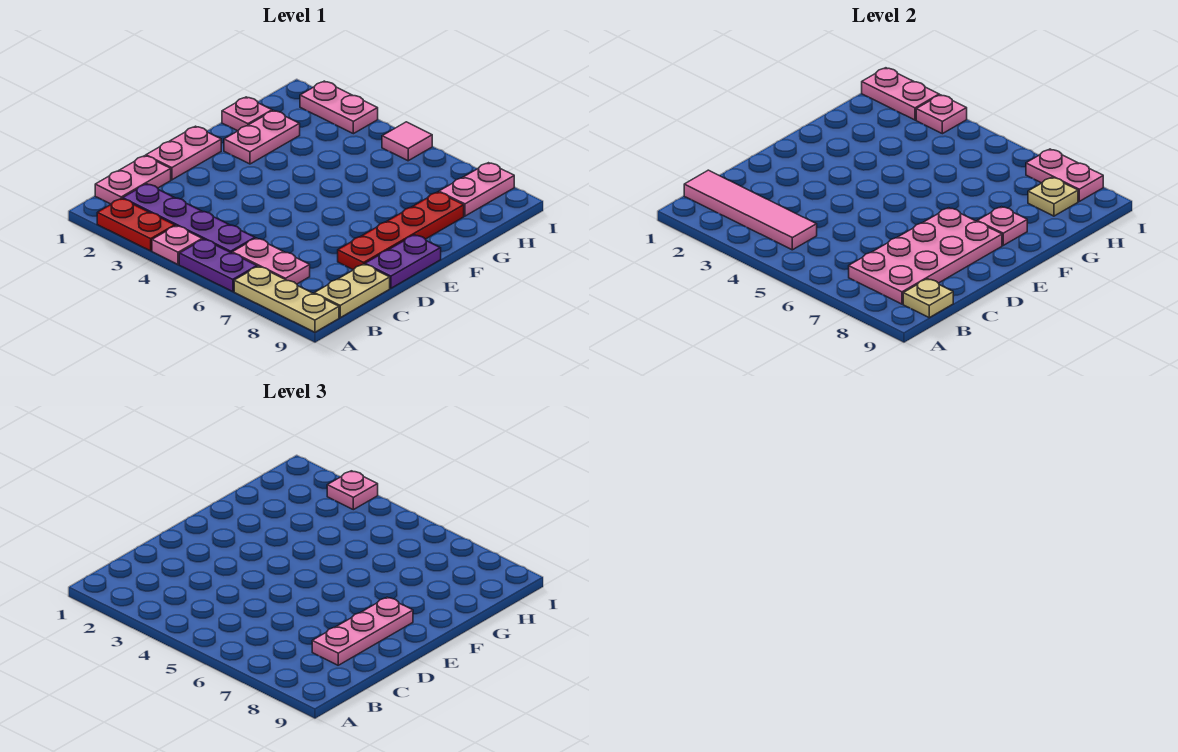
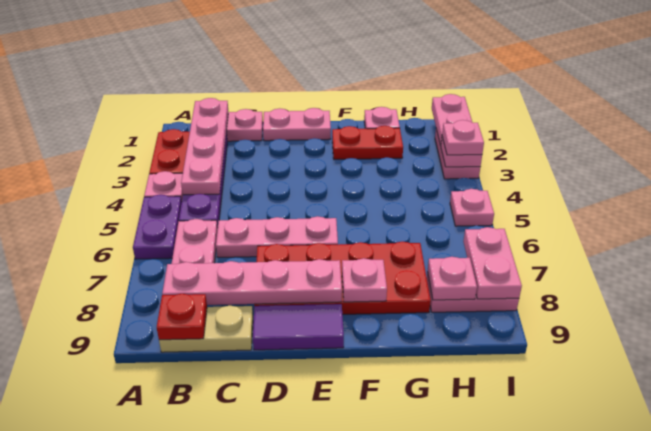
tan plate A7:A9 level 1 -> none
pink tile B1:B4 level 2 -> pink plate B1:B4 level 2
pink plate B7:E8 level 2 -> pink plate B8:E8 level 2
tan plate B9 level 2 -> red plate B9 level 2
pink plate C8:E8 level 3 -> pink plate C6:E6 level 1
red plate D8:G8 level 1 -> red plate D7:G8 level 1
purple plate D9:E9 level 1 -> purple tile D9:E9 level 1
pink plate F2:G2 level 1 -> red plate F2:G2 level 1
tan plate H8 level 2 -> pink plate H8 level 2
pink tile I5 level 1 -> pink plate I5 level 1

